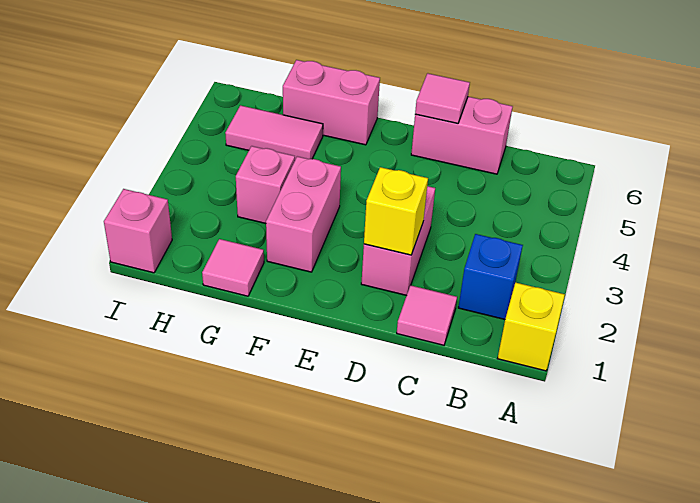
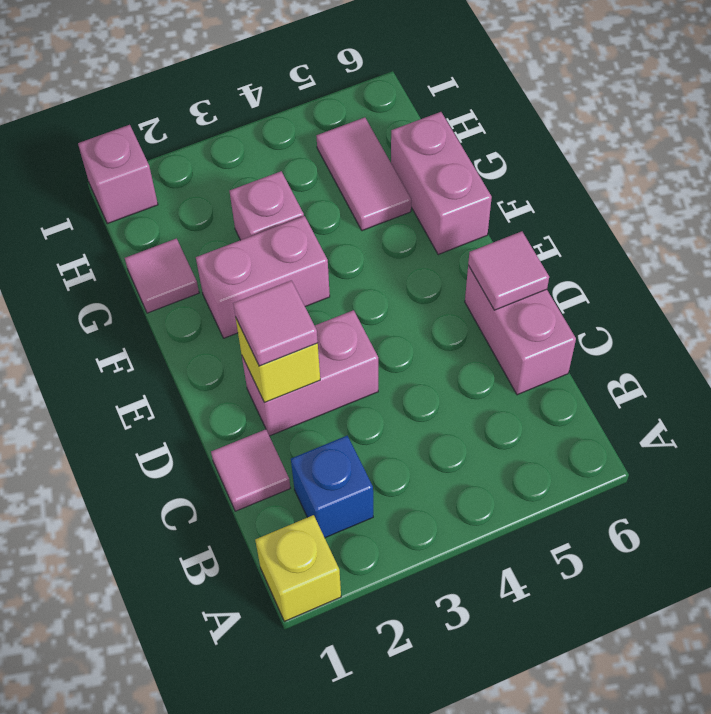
none -> pink tile D2 level 3

